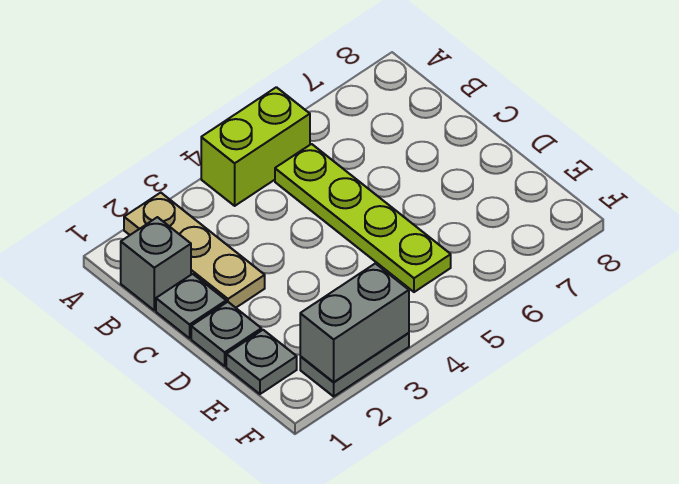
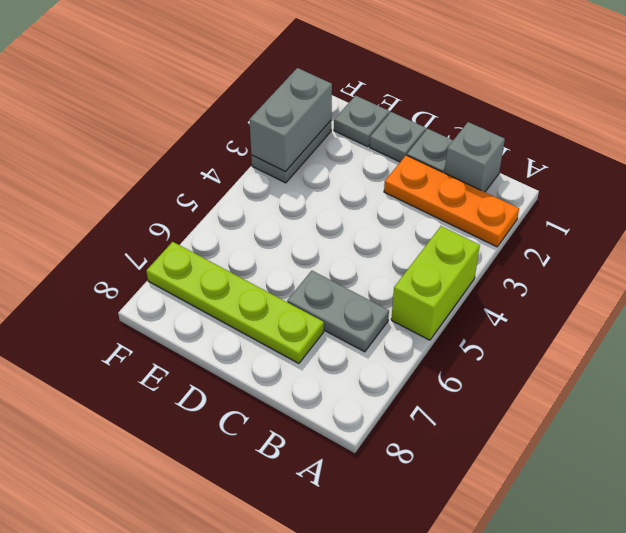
tan plate A2:C2 level 1 -> orange plate A2:C2 level 1
lime plate B5:E5 level 1 -> lime plate C7:F7 level 1
none -> grey plate B6:C6 level 1

